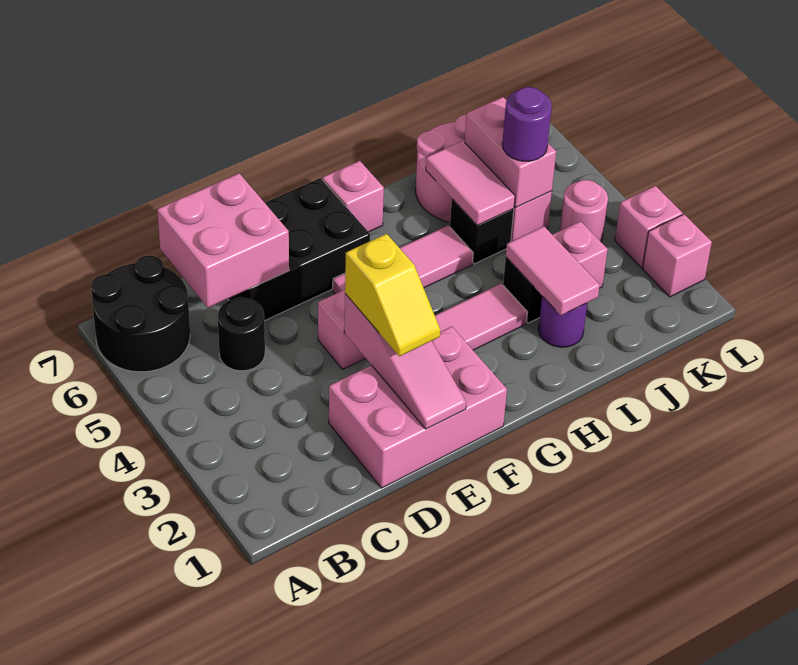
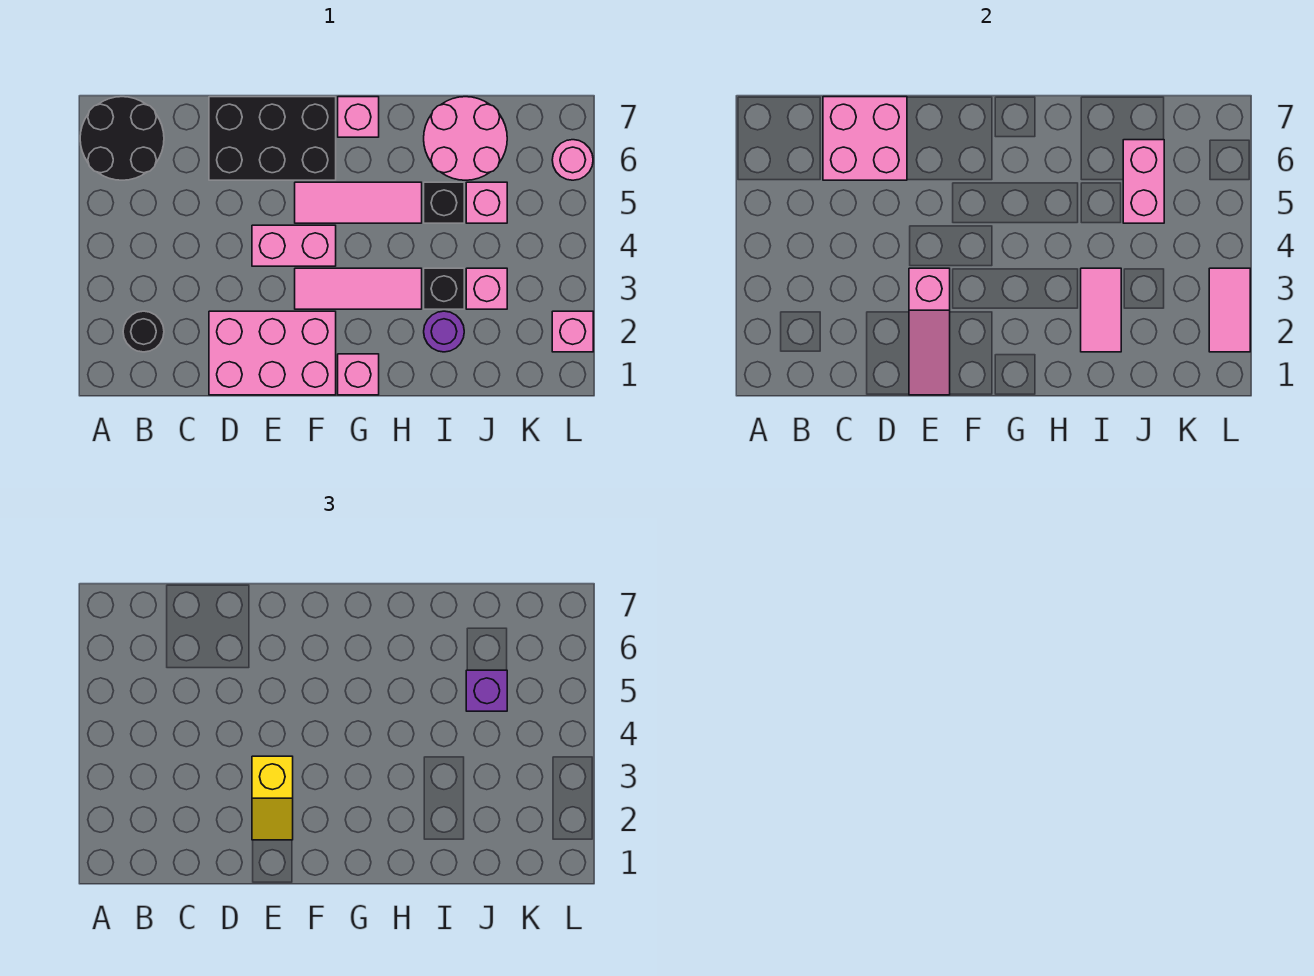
black round brick C5 level 1 -> black round brick B2 level 1
pink tile I5:I6 level 2 -> pink tile L2:L3 level 2
purple round brick J5 level 3 -> purple brick J5 level 3
pink round brick K4 level 1 -> pink round brick L6 level 1
pink brick L3 level 1 -> pink brick G1 level 1

